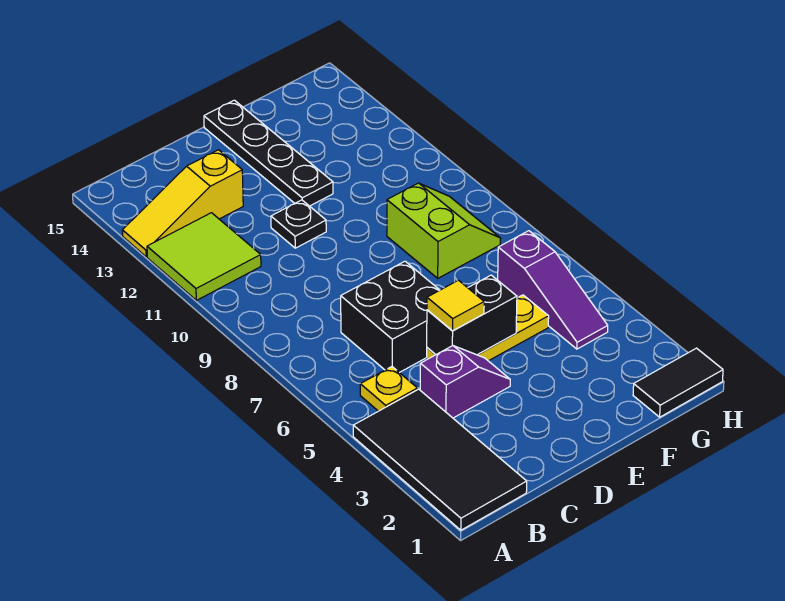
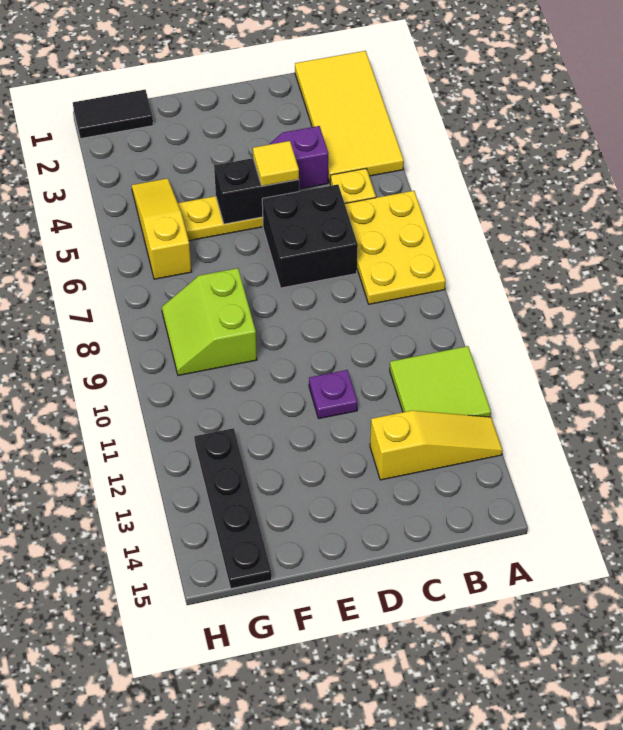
black tile A1:B4 level 1 -> yellow tile A1:B4 level 1
none -> yellow plate A6:B8 level 1
black plate D11 level 1 -> purple plate D11 level 1
black plate E12:E15 level 1 -> black plate G12:G15 level 1
purple slope G4:G6 level 1 top 6 -> yellow slope G4:G6 level 1 top 6

